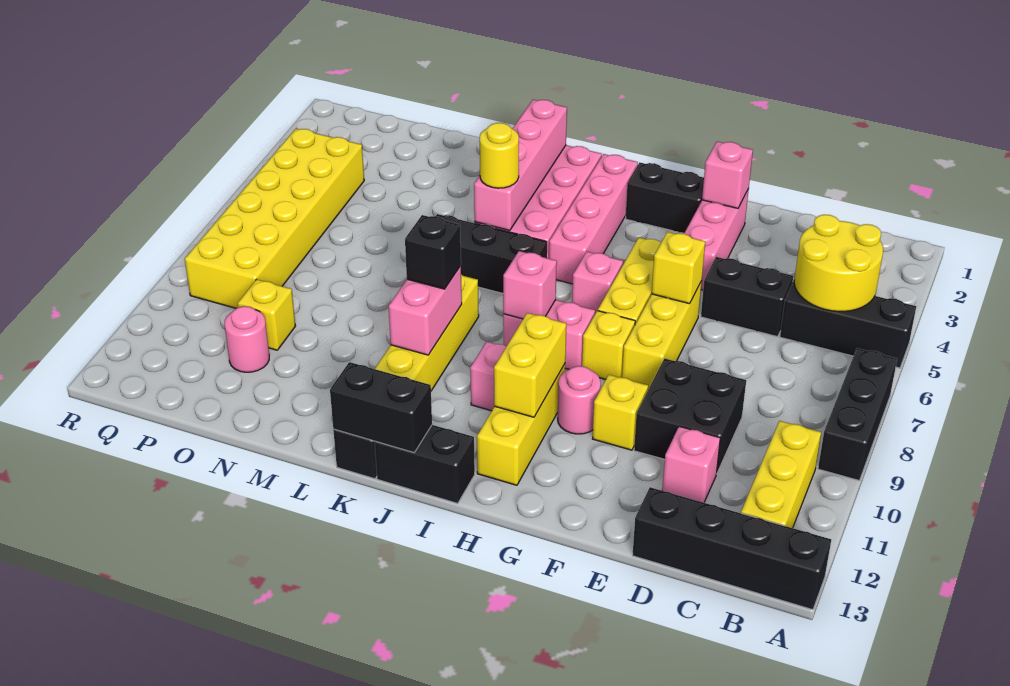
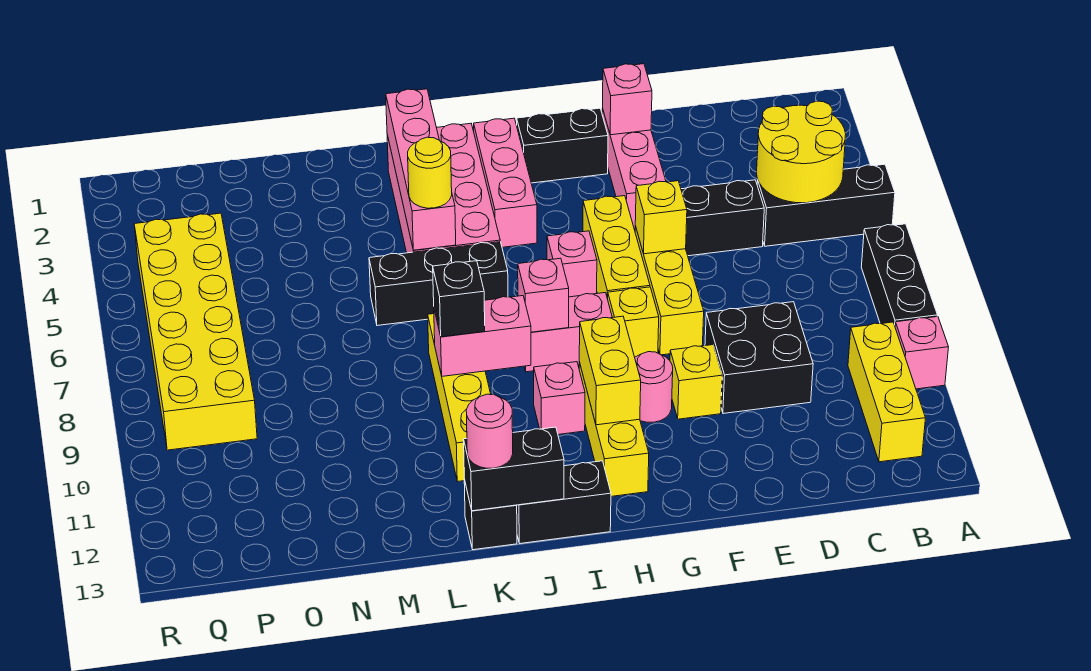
black brick A13:D13 level 1 -> none
pink brick D11 level 1 -> pink brick A10 level 1
pink brick I2:I5 level 1 -> pink brick I2:I4 level 1
pink brick K9:K10 level 2 -> pink brick J9:K9 level 2
yellow brick O10 level 1 -> none
pink round brick O11 level 1 -> pink round brick K13 level 3

